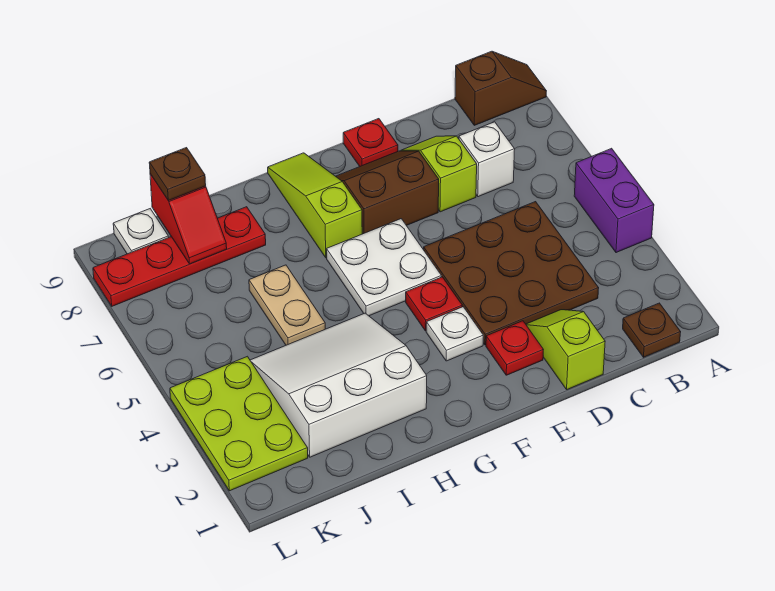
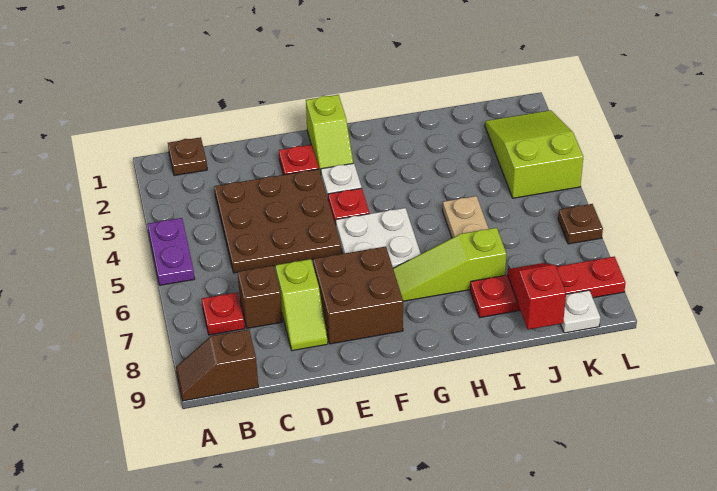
purple brick A4:A5 level 1 -> purple plate A4:A5 level 1
white brick C7 level 1 -> brown brick C7 level 1
lime slope D1:D2 level 1 top 1 -> lime slope F1:F2 level 1 top 1
brown slope E7:F8 level 1 top 7 -> brown brick E7:F8 level 1
red plate E9 level 1 -> red plate B7 level 1
lime slope G7:G9 level 1 top 7 -> lime slope G7:I7 level 1 top I
white slope H2:J4 level 1 top 2 -> none
brown plate J9 level 3 -> brown plate L6 level 1
lime plate K2:L4 level 1 -> lime slope K2:L4 level 1 top 4

